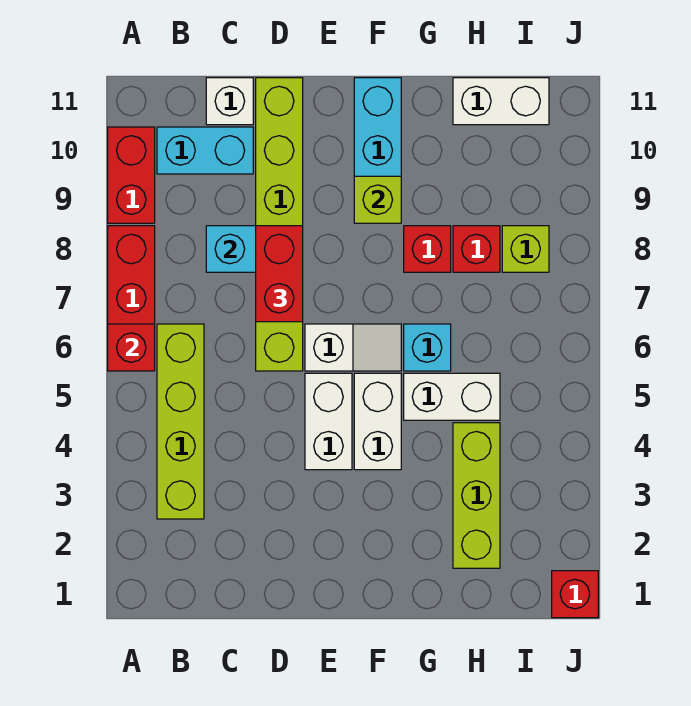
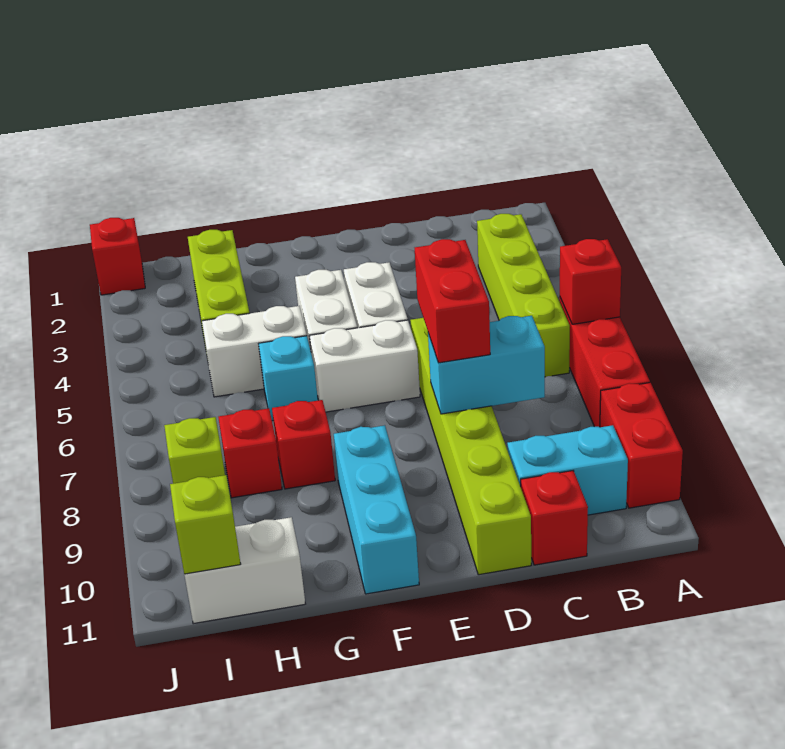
white brick C11 level 1 -> red brick C11 level 1
white slope E6:F6 level 1 top E -> white brick E6:F6 level 1
lime brick F9 level 2 -> lime brick I11 level 2

